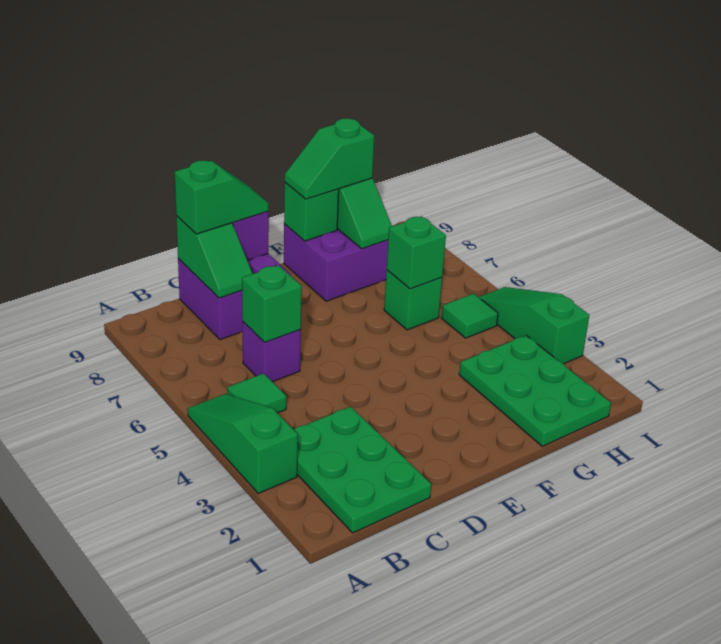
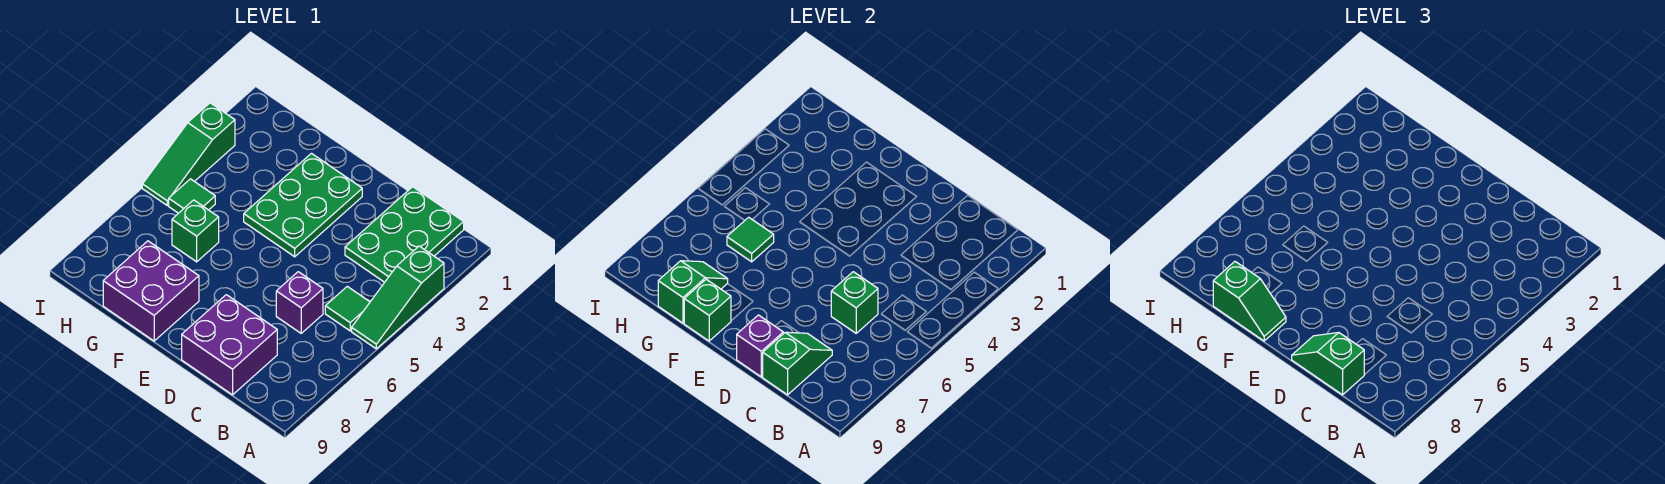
green plate G1:H3 level 1 -> green plate E2:F4 level 1
green brick G6 level 2 -> green tile G6 level 2

